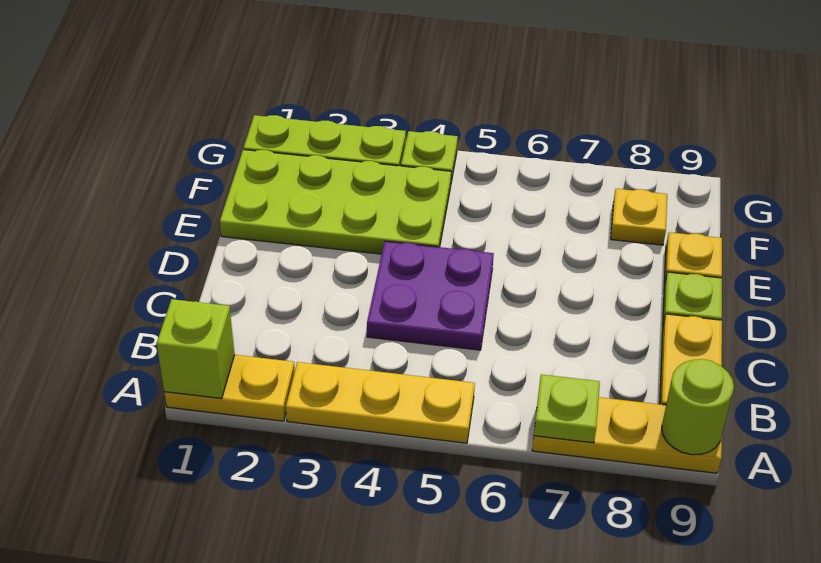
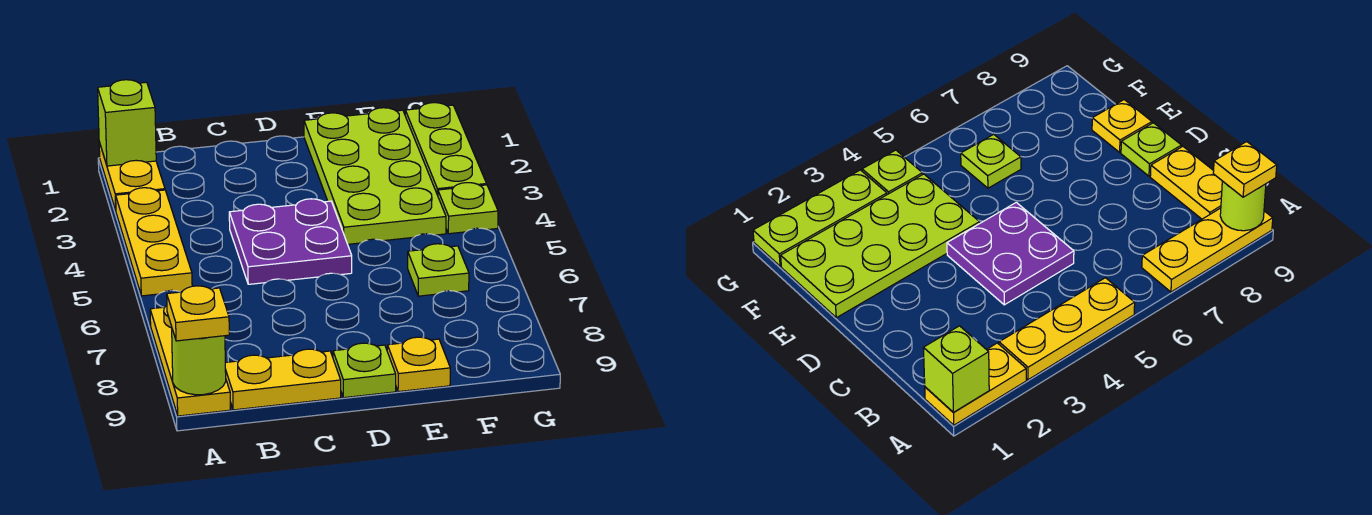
lime plate A7 level 2 -> lime plate F6 level 1
yellow plate F8 level 1 -> yellow plate A9 level 3

